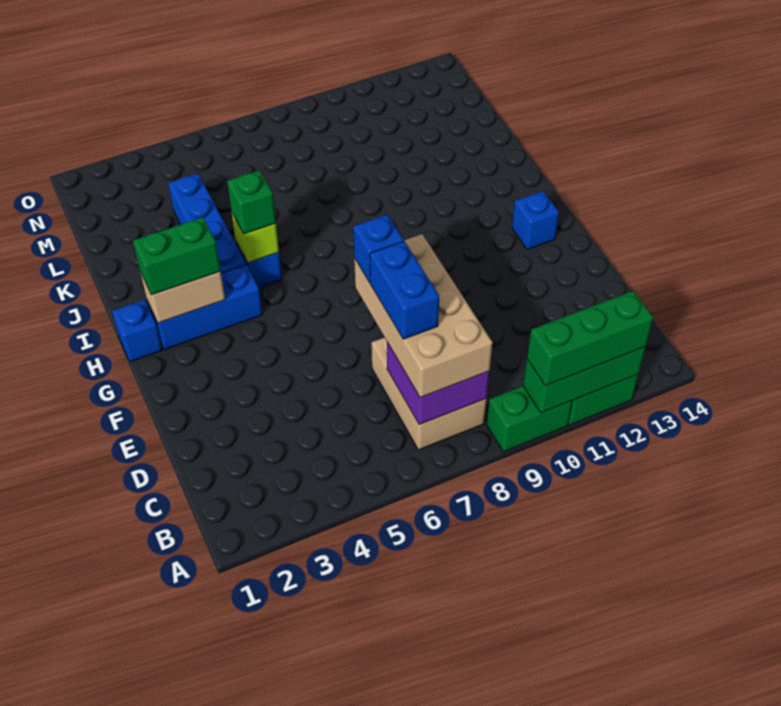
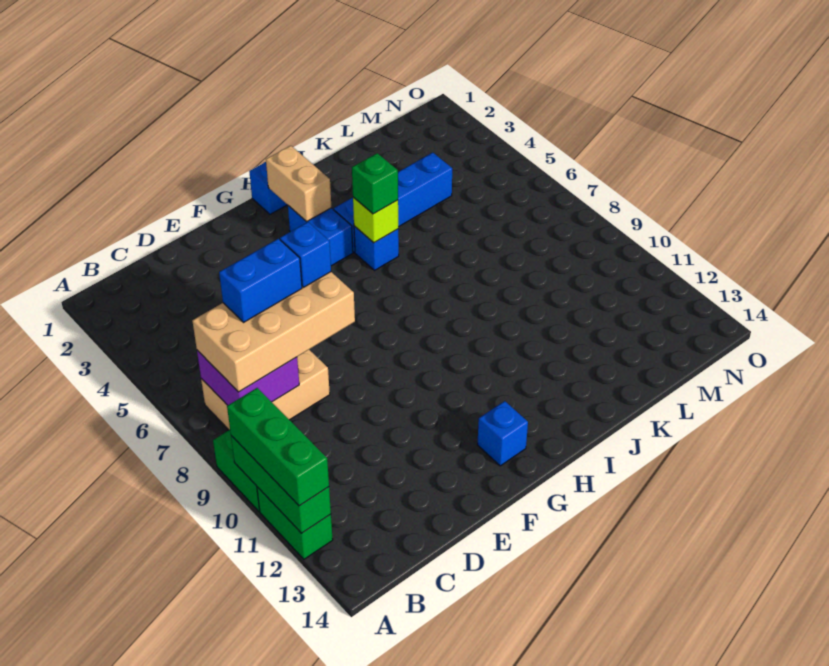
blue brick H2:H4 level 1 -> blue brick H3:H4 level 1
green brick H2:H3 level 3 -> none

